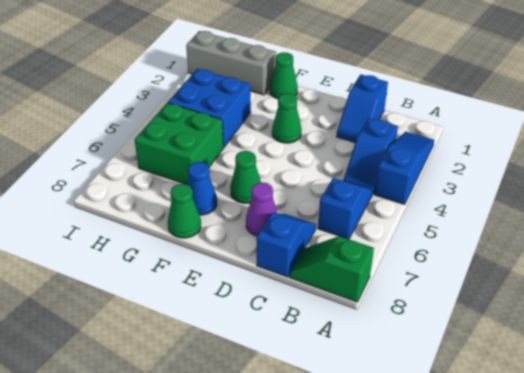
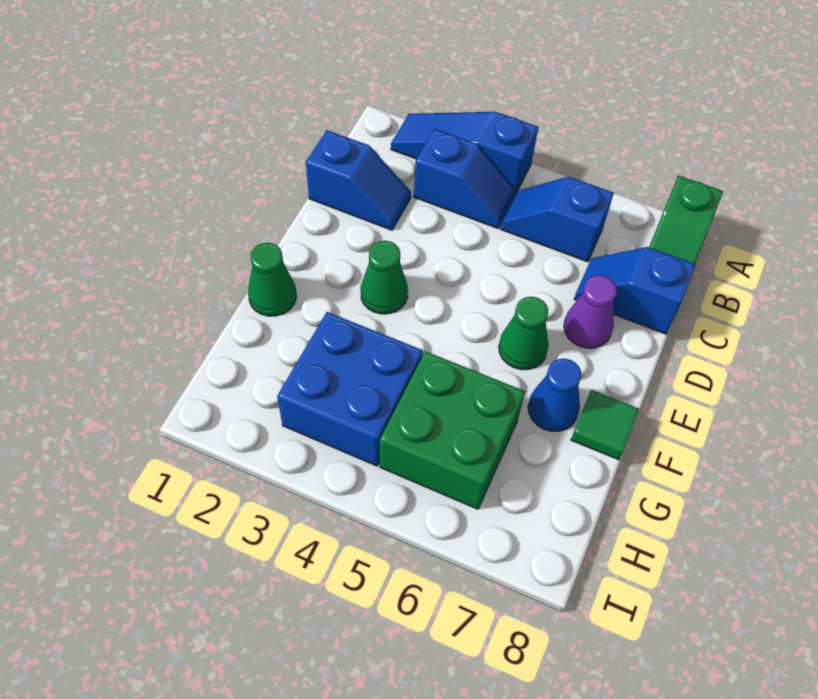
green cone F8 level 1 -> green tile F8 level 1
grey brick G1:I1 level 1 -> none

